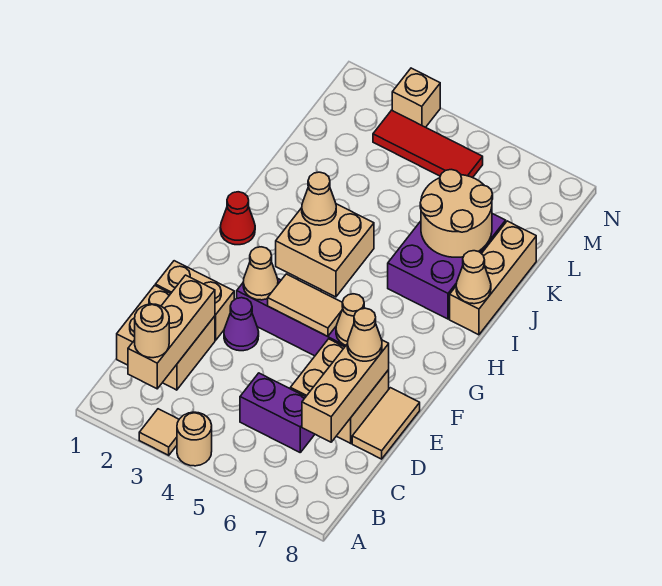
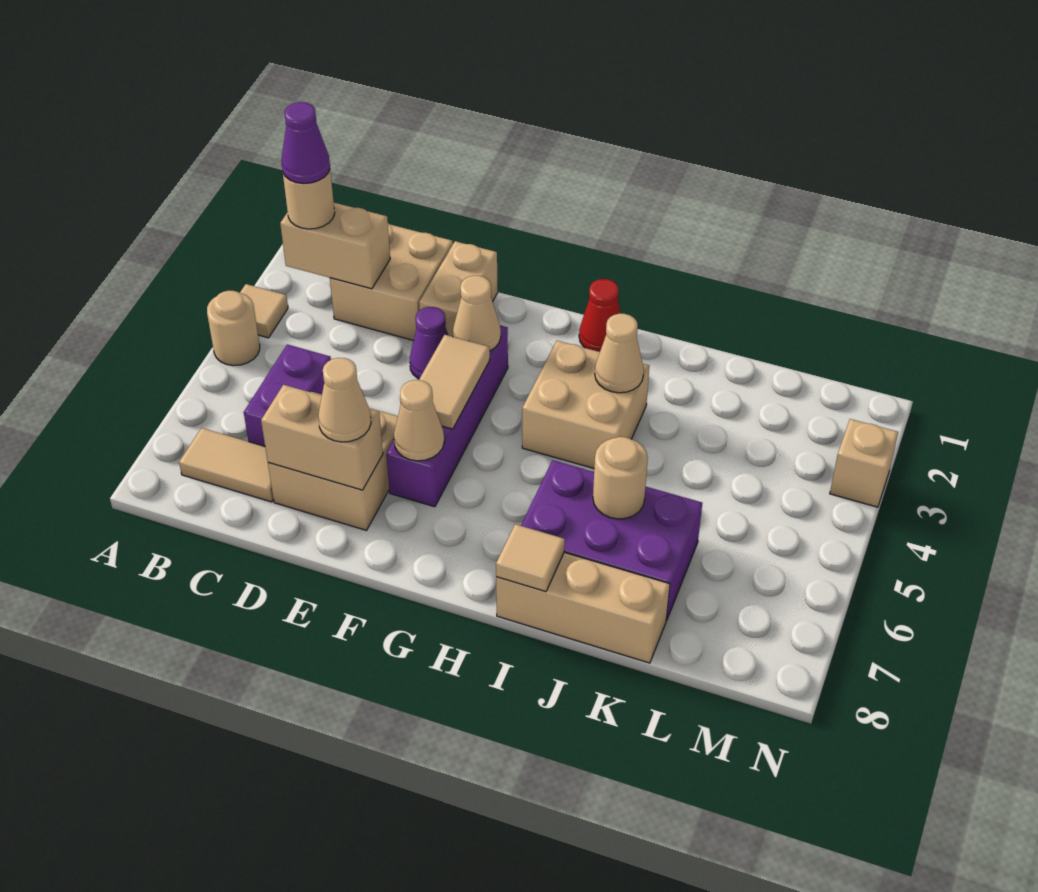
tan brick B2:D2 level 2 -> tan brick B2:C2 level 2
none -> purple cone B2 level 4
tan brick C7:E7 level 2 -> tan brick D7:E7 level 2
tan tile D8:E8 level 1 -> tan tile B7:C7 level 1
tan cone I8 level 2 -> tan tile I8 level 2
tan round brick J6:K7 level 2 -> tan round brick J6 level 2
red tile M3:M5 level 1 -> none

